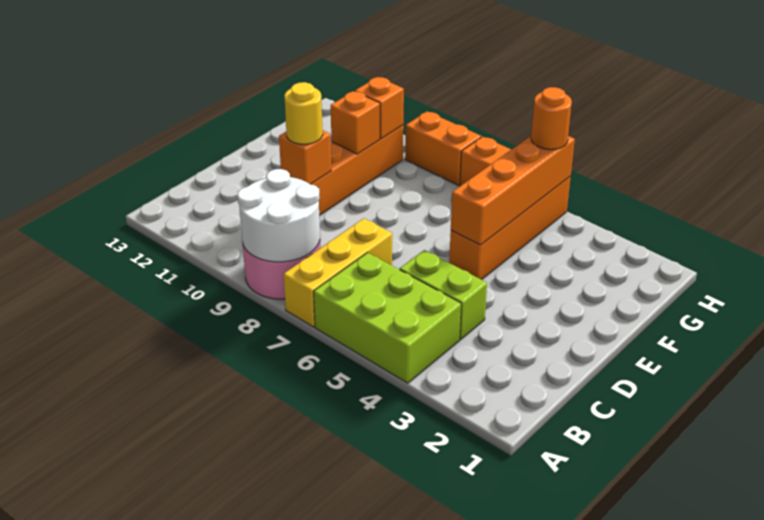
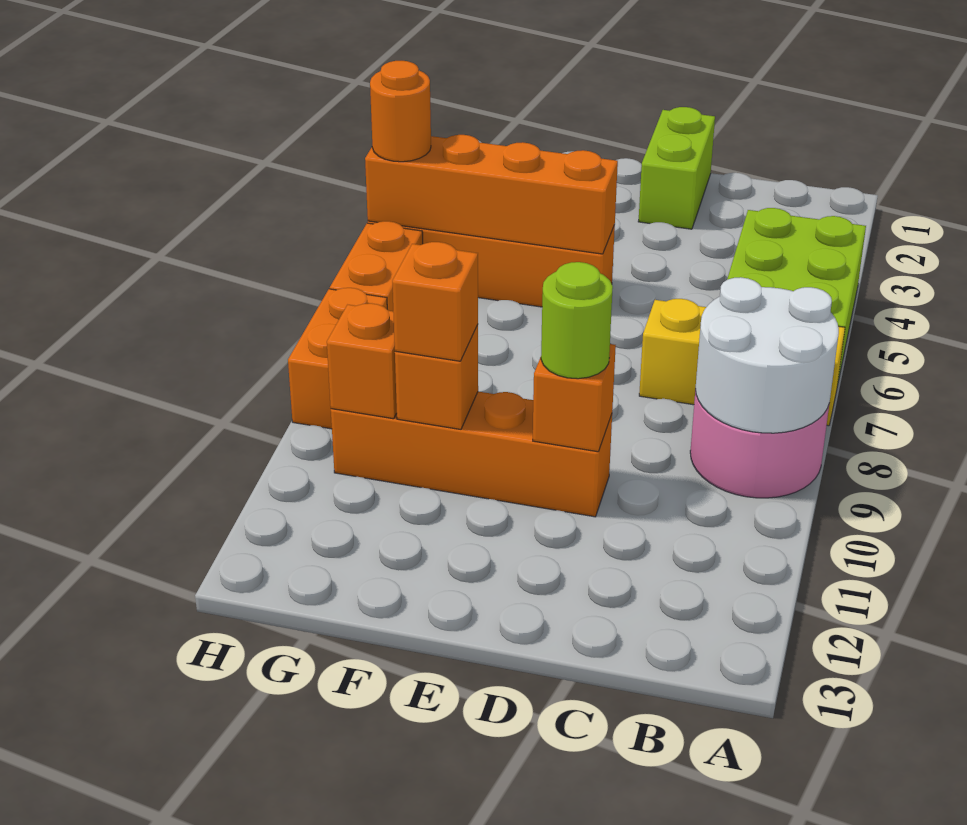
lime brick C4:C5 level 1 -> lime brick D1:D2 level 1
yellow round brick D10 level 3 -> lime round brick D10 level 3
none -> orange brick F10 level 3

